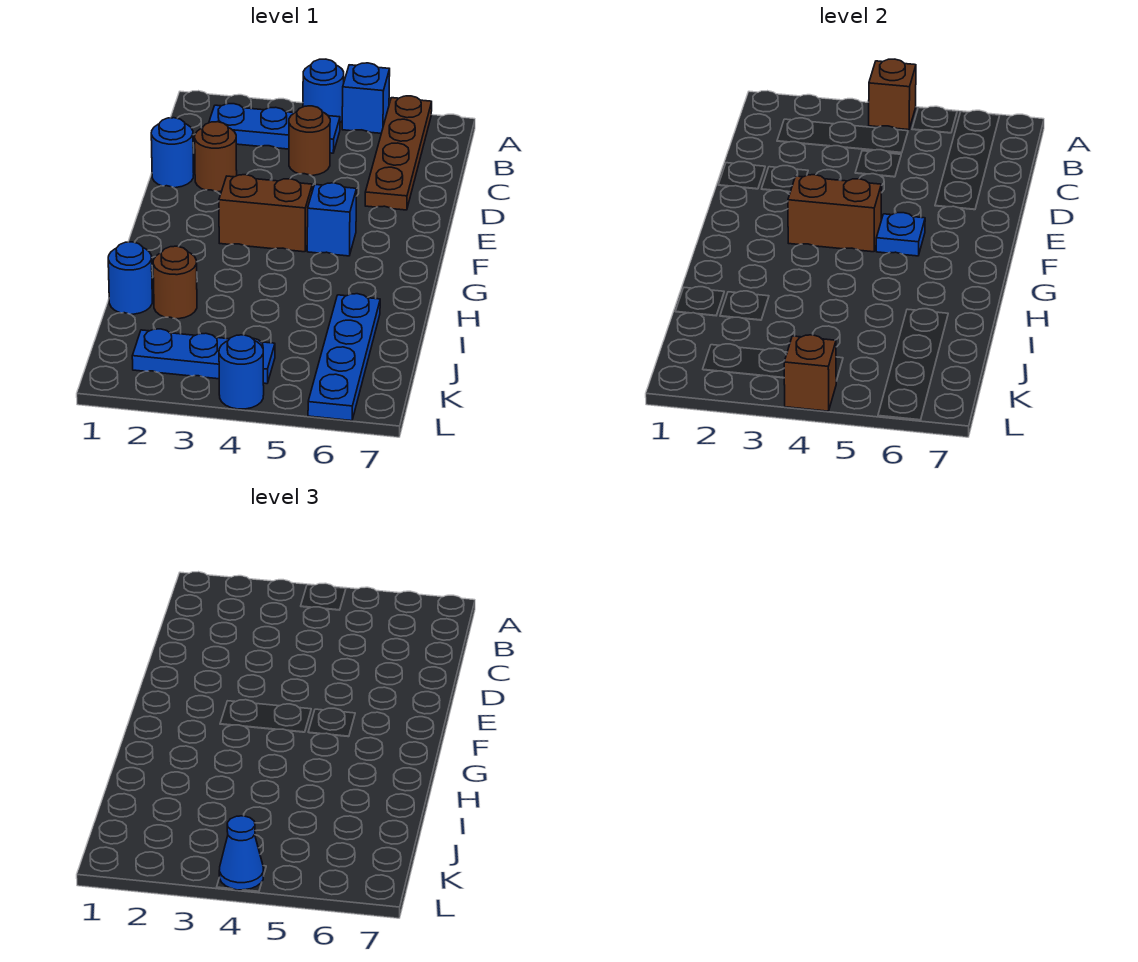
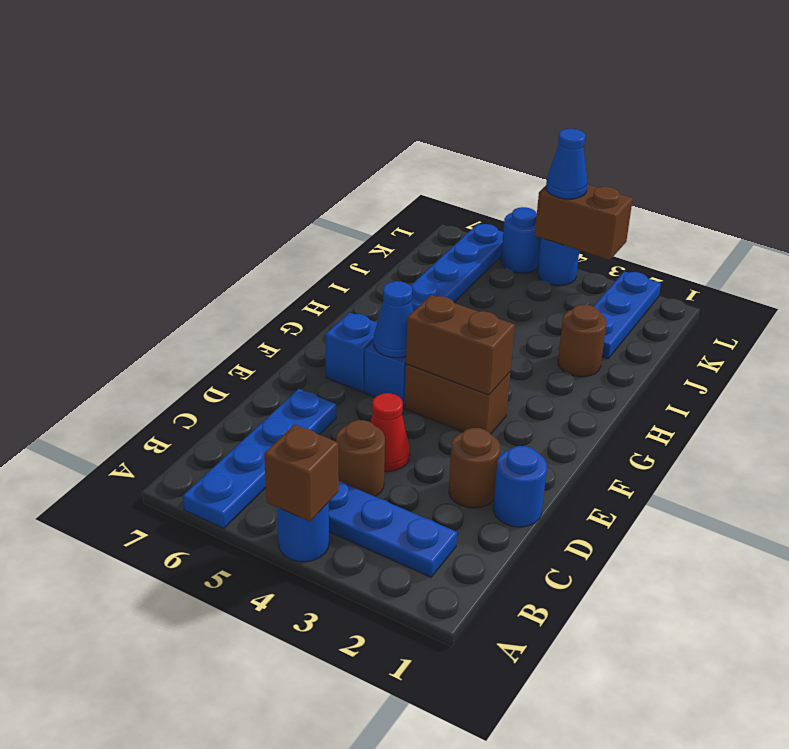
blue brick A5 level 1 -> blue brick F6 level 1
brown plate A6:D6 level 1 -> blue plate A6:D6 level 1
none -> red cone D4 level 1
blue plate F5 level 2 -> blue cone F5 level 2
blue round brick I1 level 1 -> blue round brick L5 level 1
blue plate K2:K4 level 1 -> blue plate J2:L2 level 1
brown brick L4 level 2 -> brown brick L3:L4 level 2

